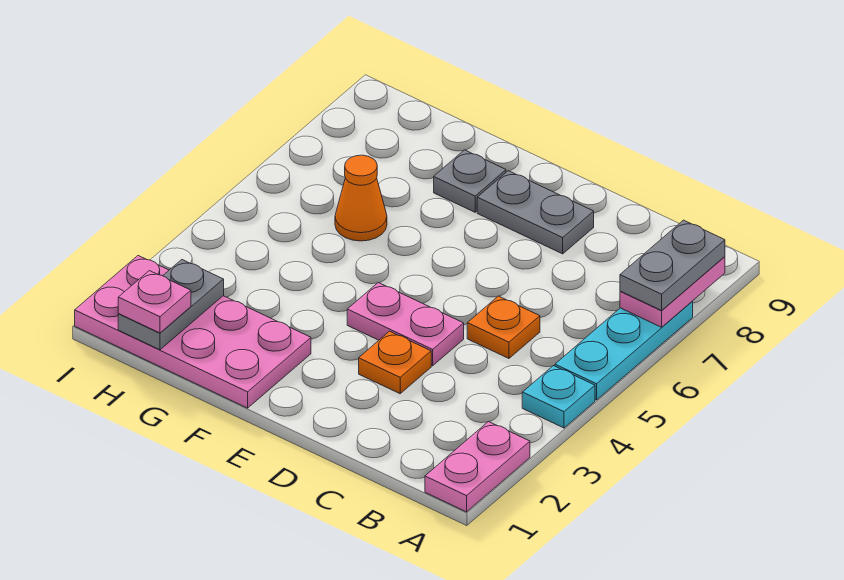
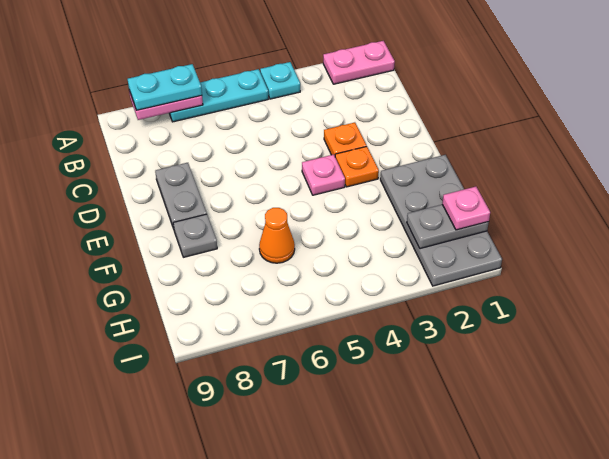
grey plate A7:A8 level 3 -> cyan plate A7:A8 level 3
orange plate C5 level 1 -> orange plate E3 level 1
pink plate D4:E4 level 1 -> pink plate E4 level 1
pink plate F1:I2 level 1 -> grey plate F1:I2 level 1

